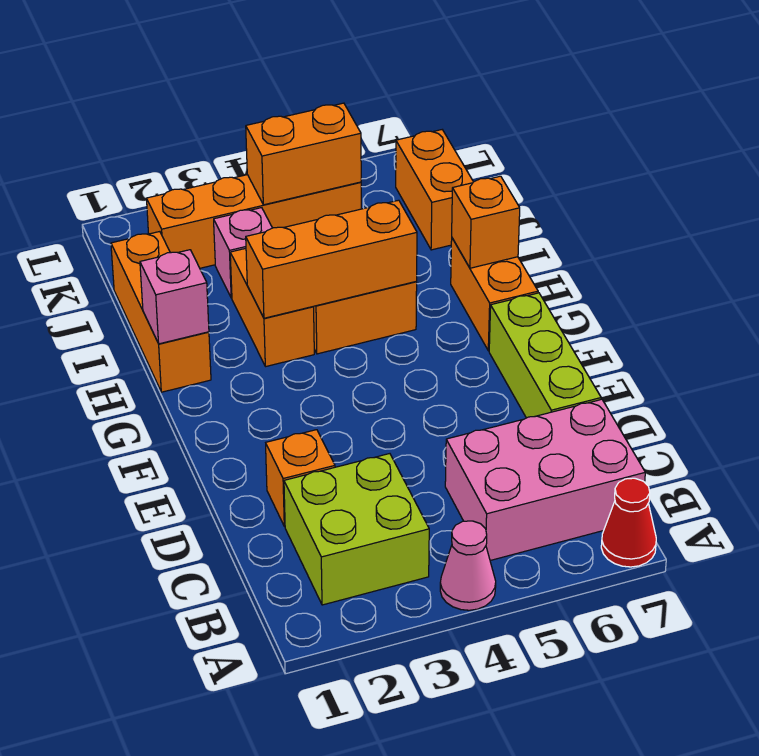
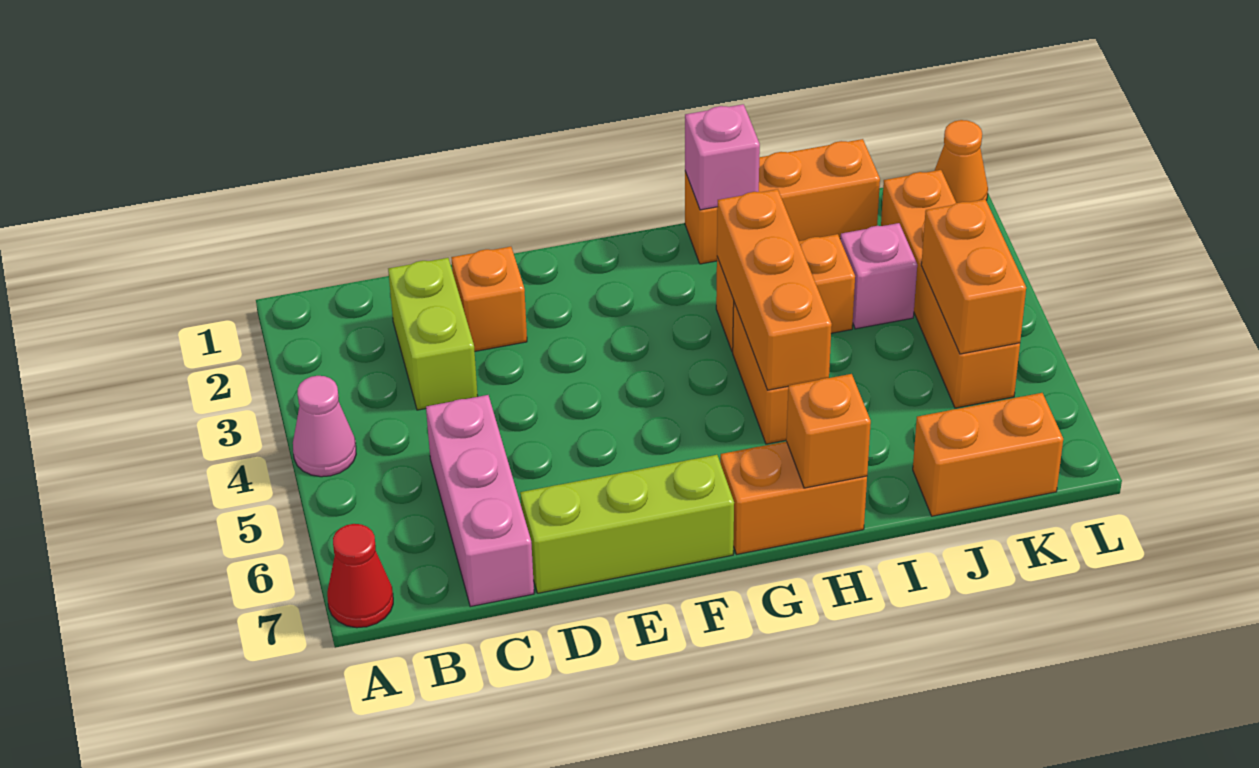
lime brick B2:C3 level 1 -> lime brick C2:C3 level 1
pink brick B5:C7 level 1 -> pink brick C5:C7 level 1
none -> orange cone L1 level 1

